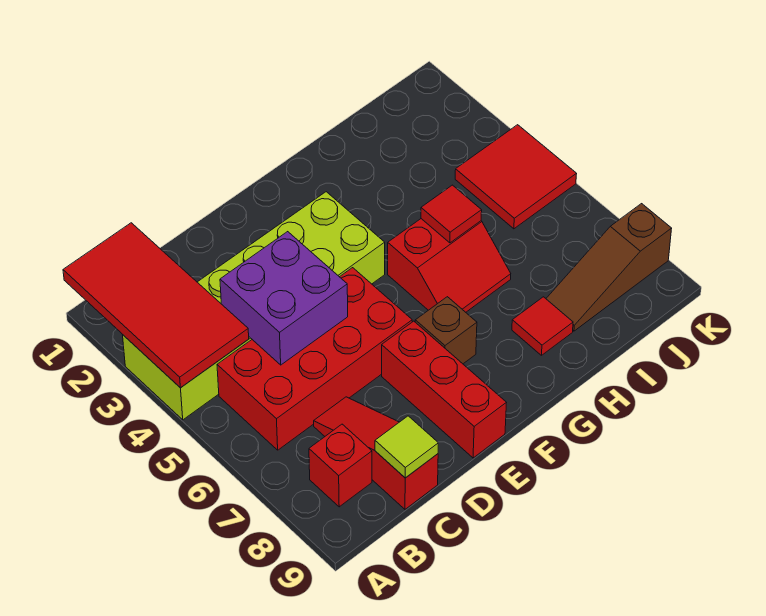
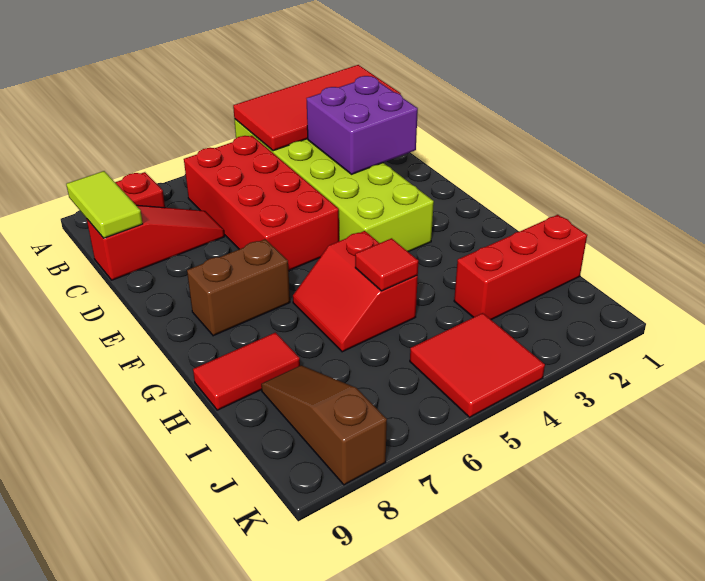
purple brick C4:D5 level 2 -> purple brick C2:D3 level 2
lime tile C9 level 2 -> lime tile B9:C9 level 2
red brick E7:E9 level 1 -> red brick I1:I3 level 1
brown brick F7 level 1 -> brown brick F7:F8 level 1
red tile H8 level 1 -> red tile H8:H9 level 1

